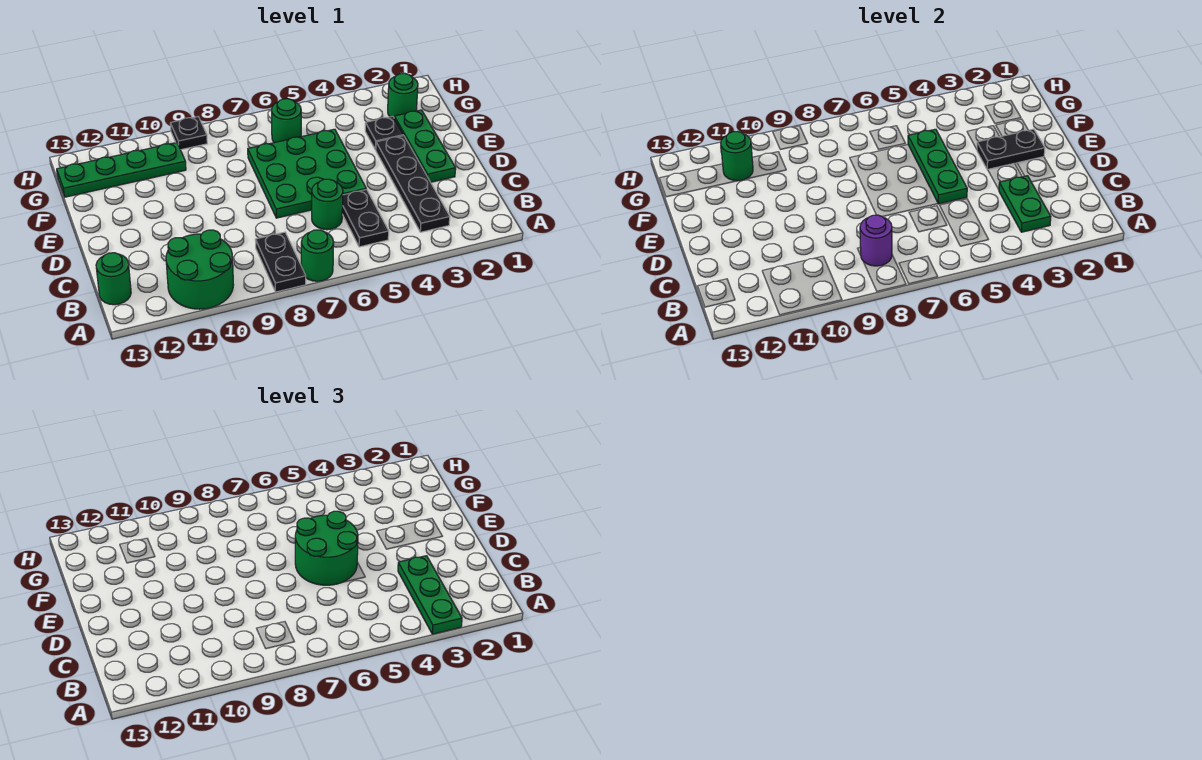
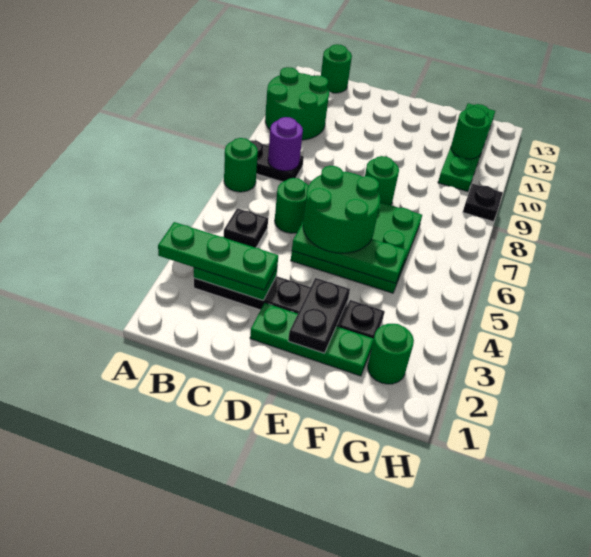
black plate B5:C5 level 1 -> black plate B5 level 1
green round brick G6 level 1 -> green round brick E8 level 1

